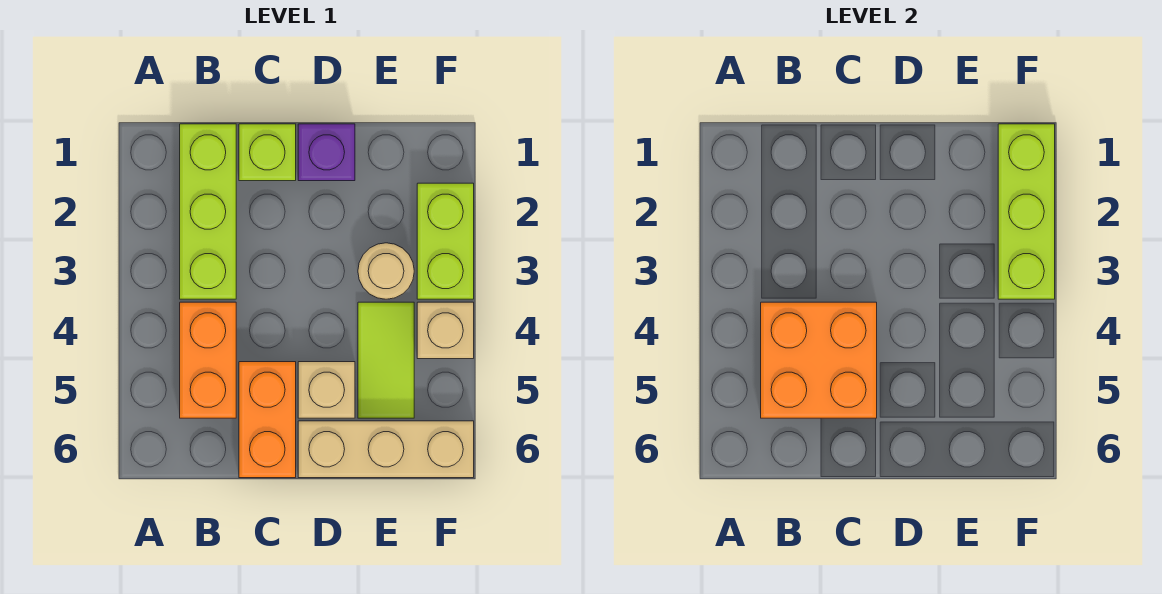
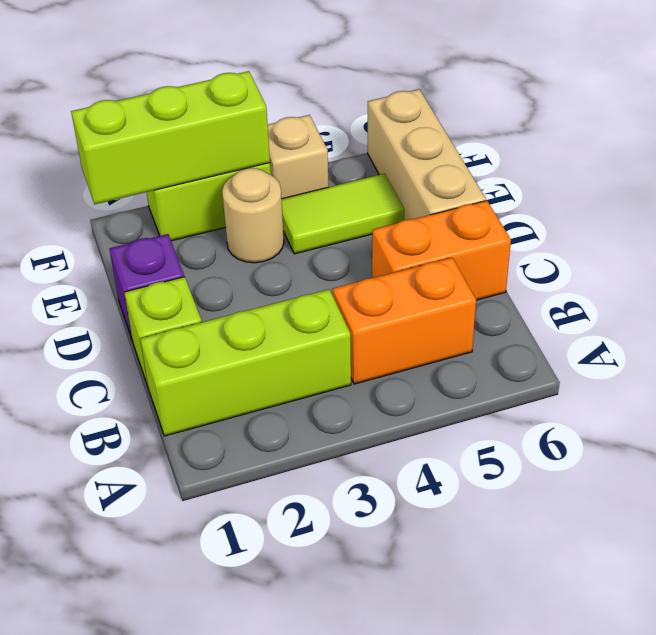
orange brick B4:C5 level 2 -> none
tan brick D5 level 1 -> none

